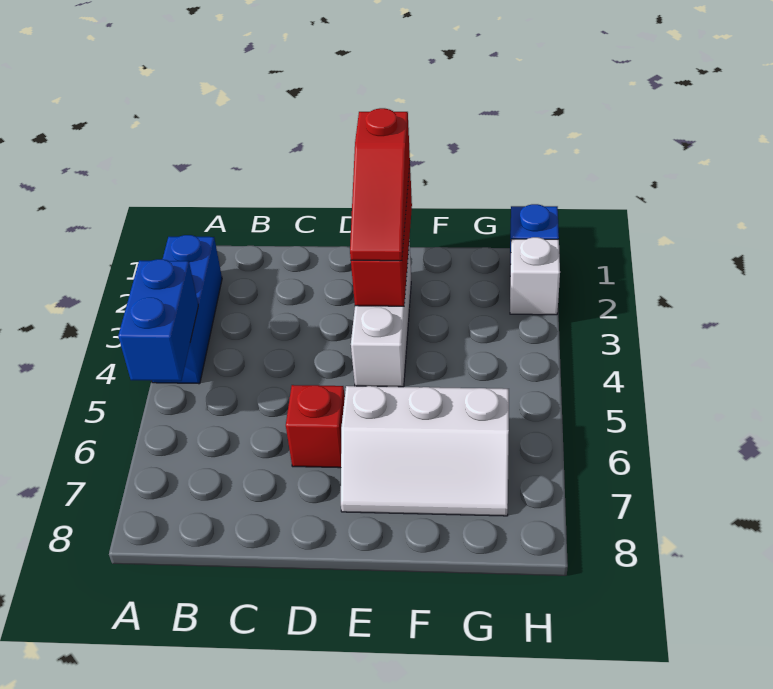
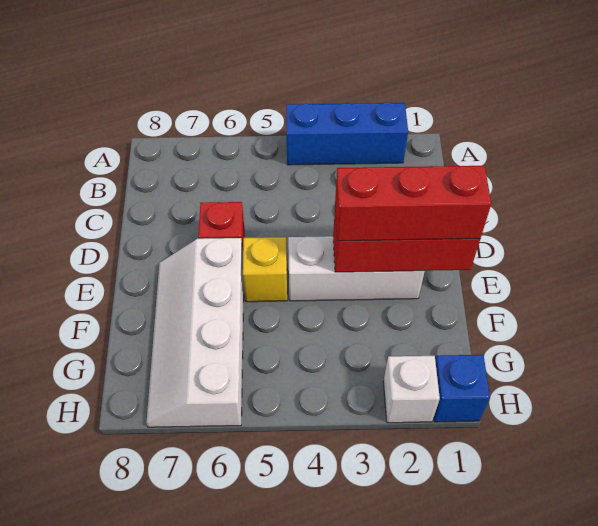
blue brick A4:A5 level 2 -> none
red slope E1:E3 level 3 top 1 -> red brick E1:E3 level 3
none -> yellow brick E5 level 1
white slope E6:G7 level 1 top 6 -> white slope E6:H7 level 1 top 6

